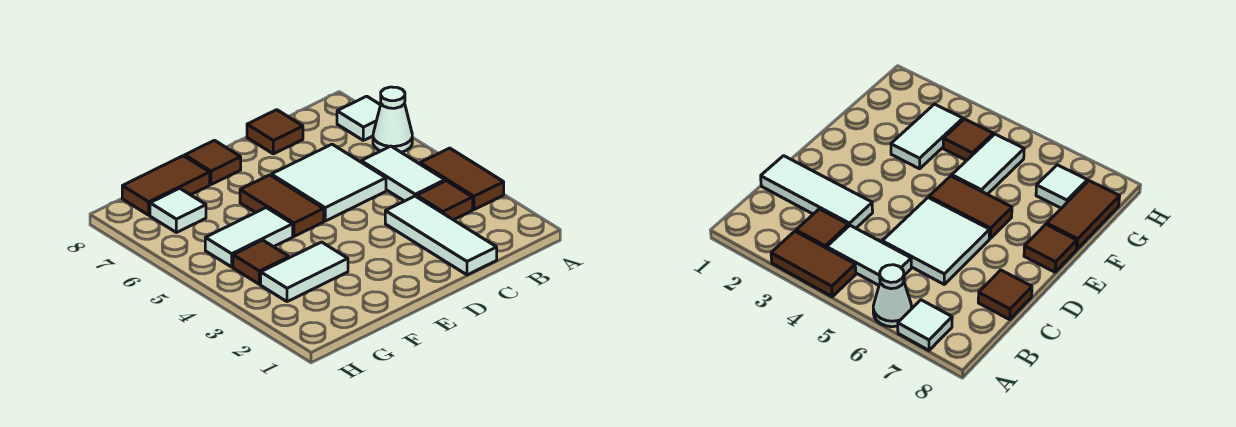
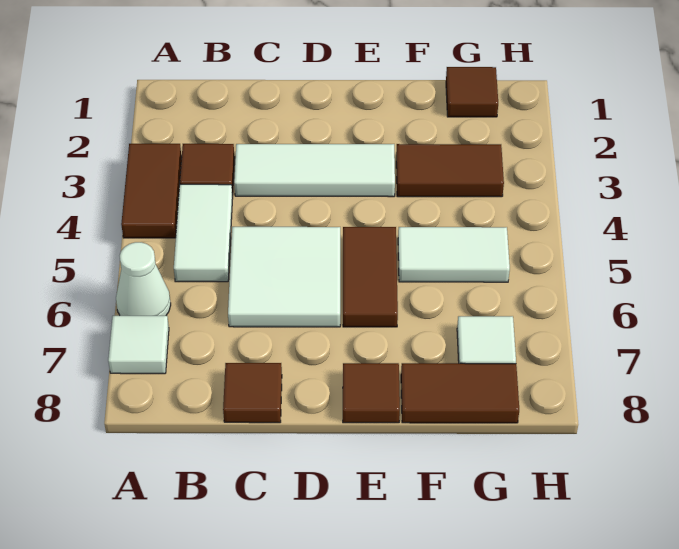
white tile C1:C3 level 1 -> white tile C3:E3 level 1
white tile F3:G3 level 1 -> brown tile F3:G3 level 1
brown tile G4 level 1 -> brown tile G1 level 1

